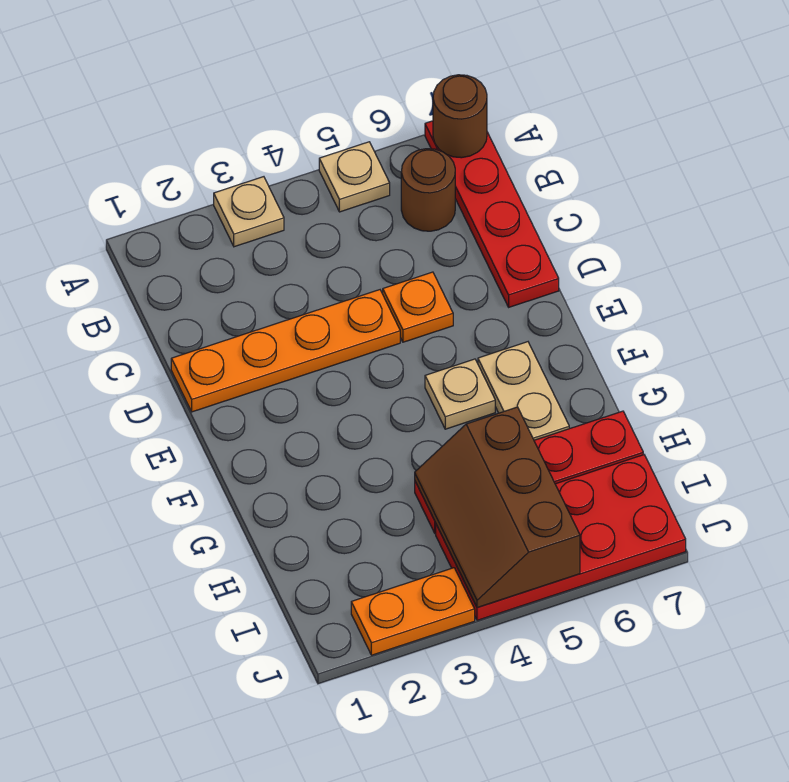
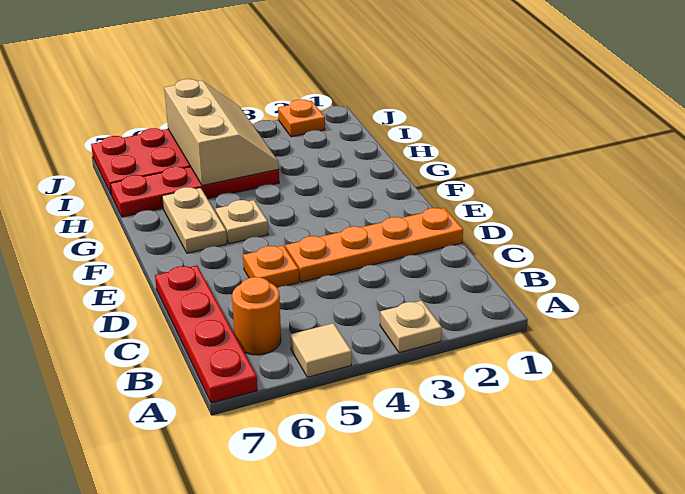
tan plate A5 level 1 -> tan tile A5 level 1
brown round brick A7 level 2 -> none
brown round brick B6 level 1 -> orange round brick B6 level 1
brown slope H4:J5 level 2 top 5 -> tan slope H4:J5 level 2 top 5
orange plate J2:J3 level 1 -> orange plate J2 level 1

